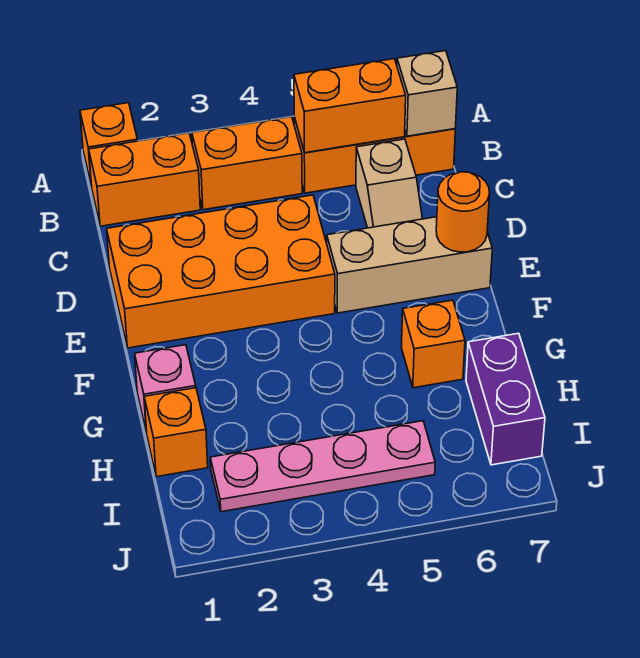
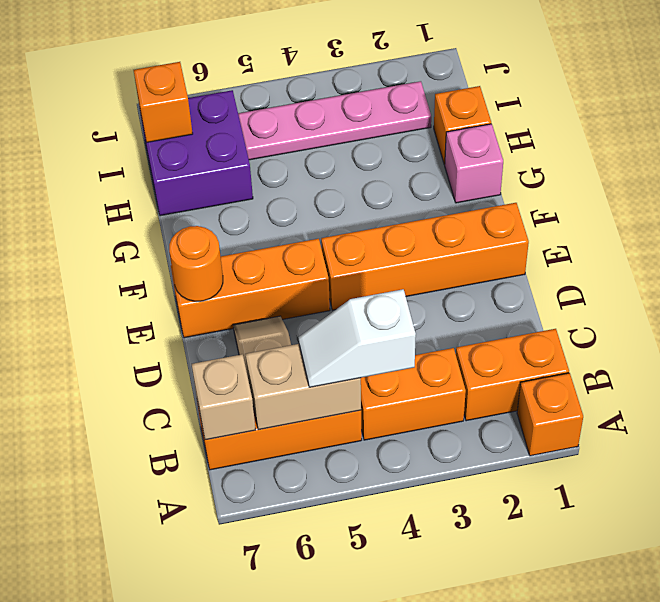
none -> white slope B4:B5 level 3 top 4
orange brick B5:B6 level 2 -> tan brick B5:B6 level 2
orange brick D1:E4 level 1 -> orange brick E1:E4 level 1
tan brick E5:E7 level 1 -> orange brick E5:E7 level 1
orange brick G6 level 1 -> orange brick I7 level 2
purple brick H7:I7 level 1 -> purple brick H6:I7 level 1

